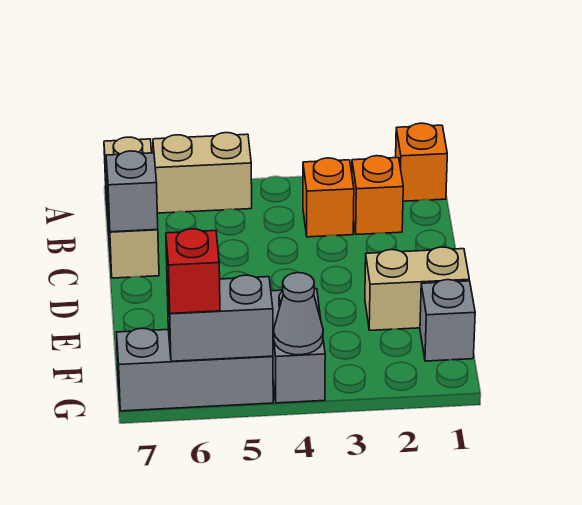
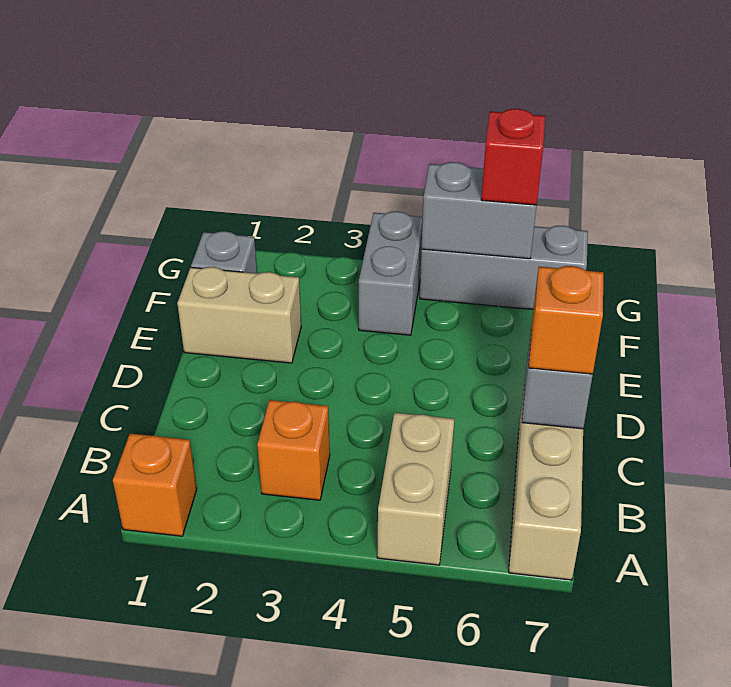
tan brick A5:A6 level 1 -> tan brick A5:B5 level 1
orange brick B2 level 1 -> orange brick C7 level 3
grey cone G4 level 2 -> none

